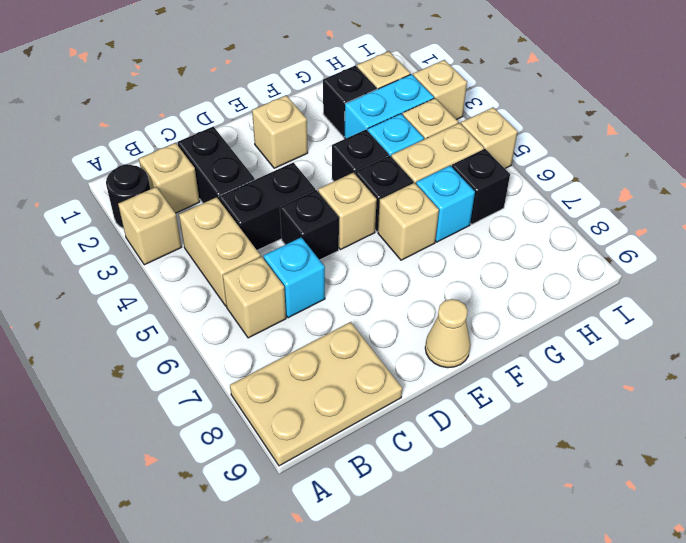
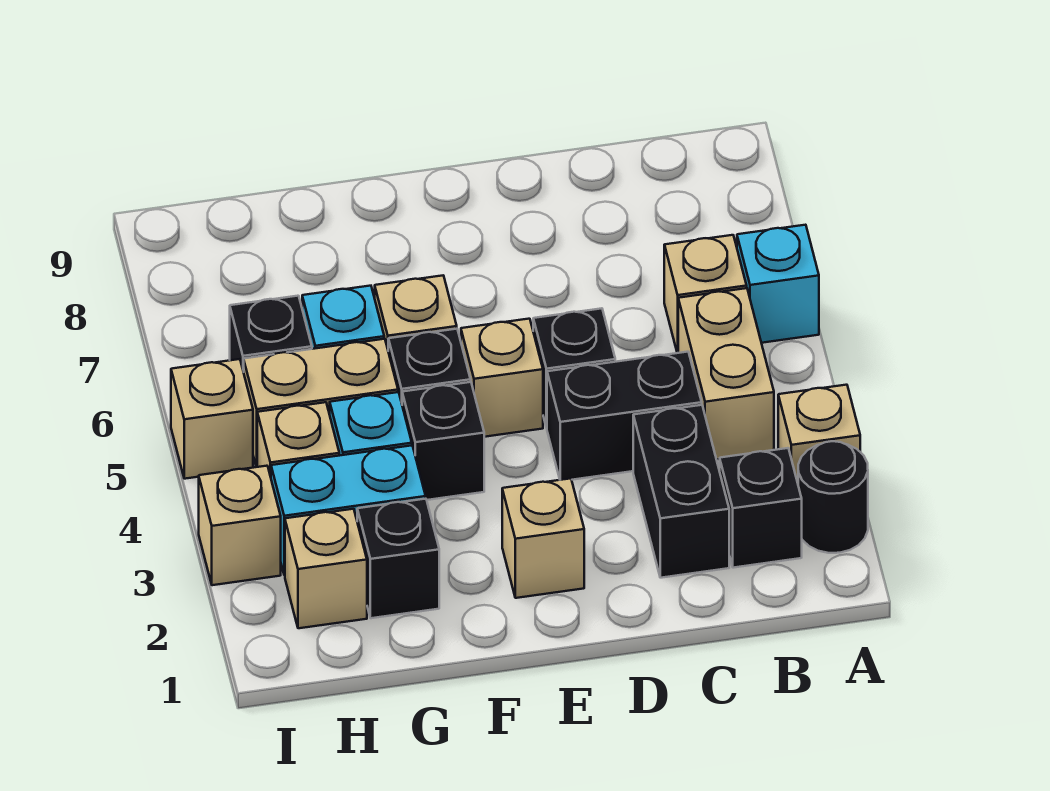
tan plate A8:C9 level 1 -> none
tan brick B2 level 1 -> black brick B2 level 1
cyan brick C6 level 1 -> cyan brick A6 level 1
tan cone E9 level 1 -> none

